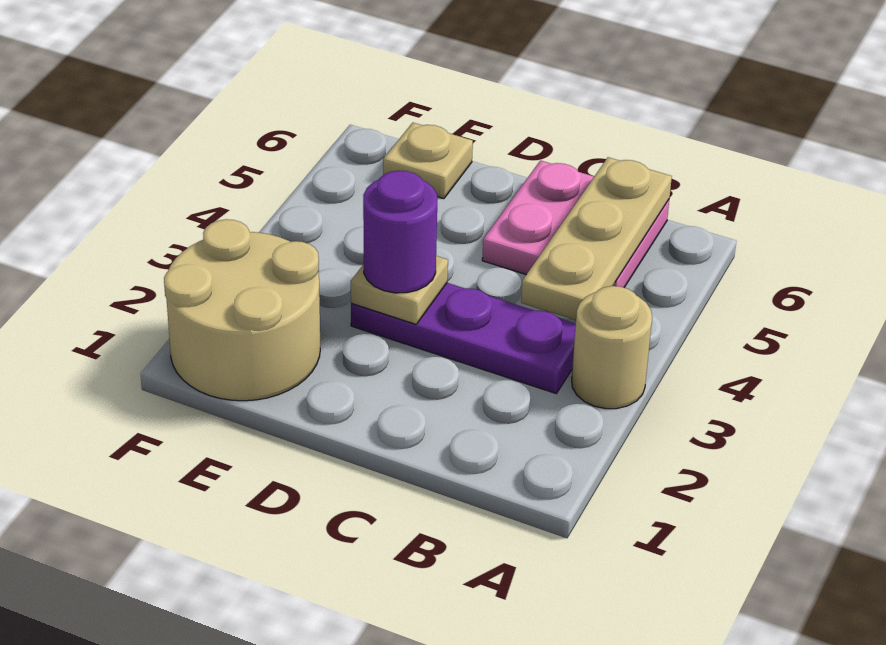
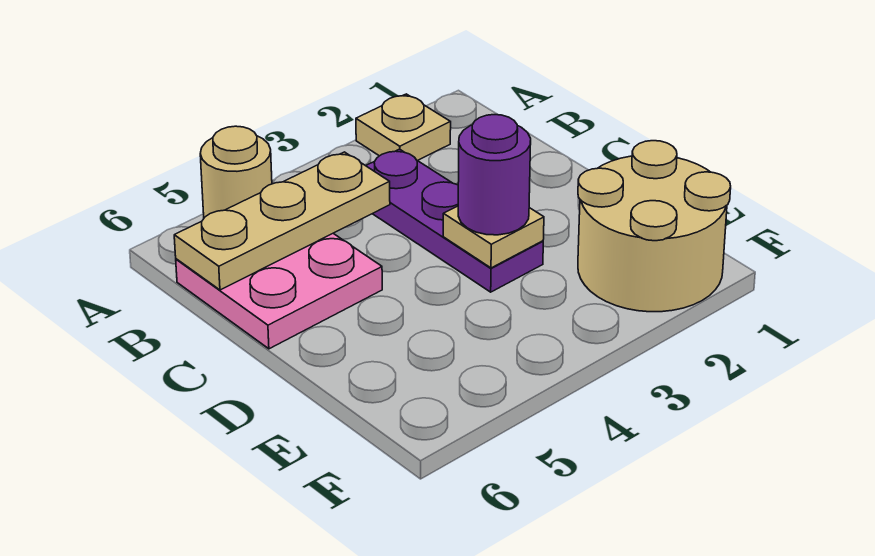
tan round brick A3 level 1 -> tan round brick A5 level 1
tan plate E6 level 1 -> tan plate A2 level 1

